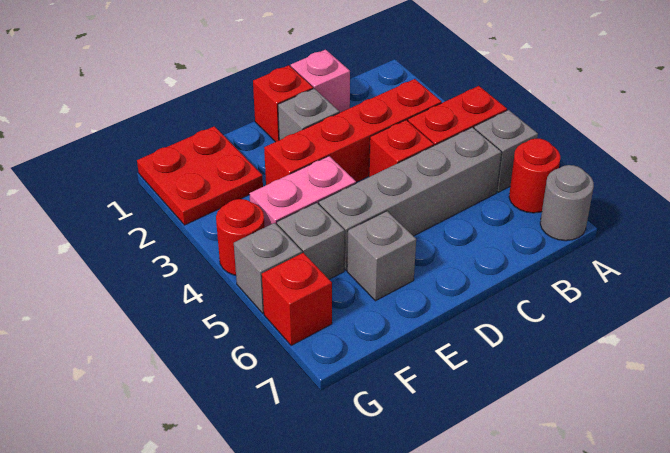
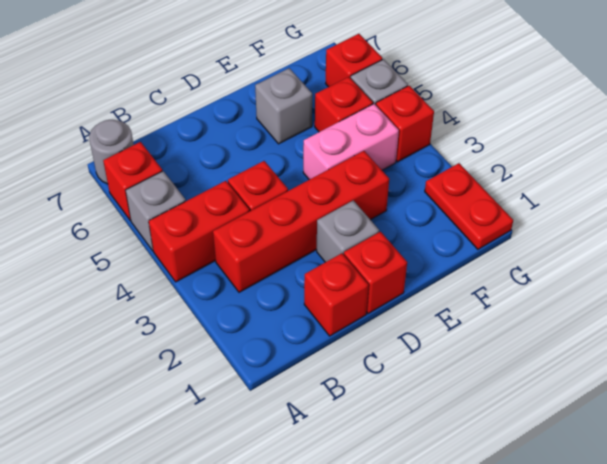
red round brick A6 level 1 -> red brick A6 level 1
grey brick B5:E5 level 1 -> none
pink brick C1 level 1 -> red brick C1 level 1
red plate F1:G2 level 1 -> red plate G1:G2 level 1
grey brick F5 level 1 -> red brick F5 level 1
red round brick G4 level 1 -> red brick G4 level 1

